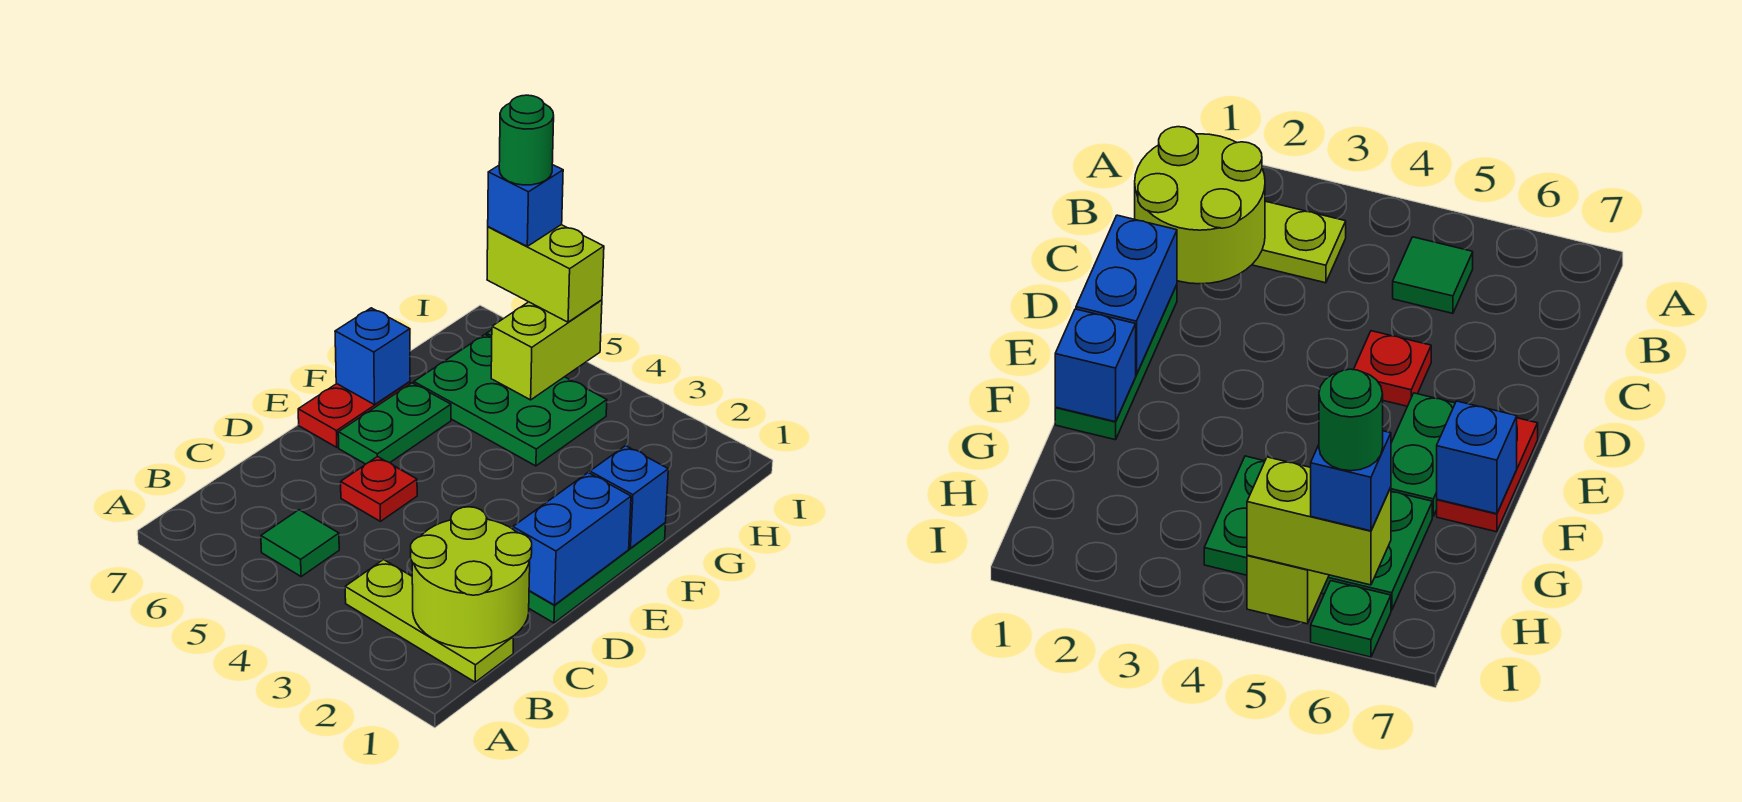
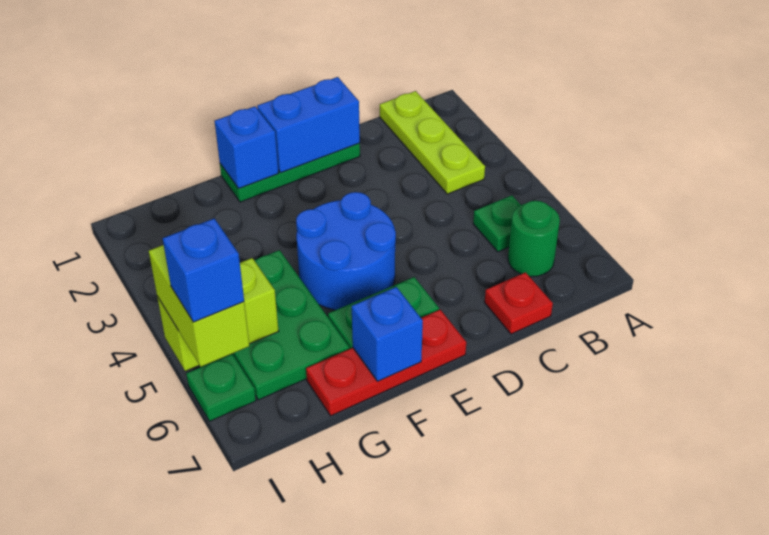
lime round brick B1:C2 level 2 -> none
green tile B5 level 1 -> green plate B5 level 1
red plate D5 level 1 -> red plate C7 level 1
none -> blue round brick E4:F5 level 1
red plate E7:F7 level 1 -> red plate E7:G7 level 1
green round brick I6 level 5 -> green round brick B6 level 1

